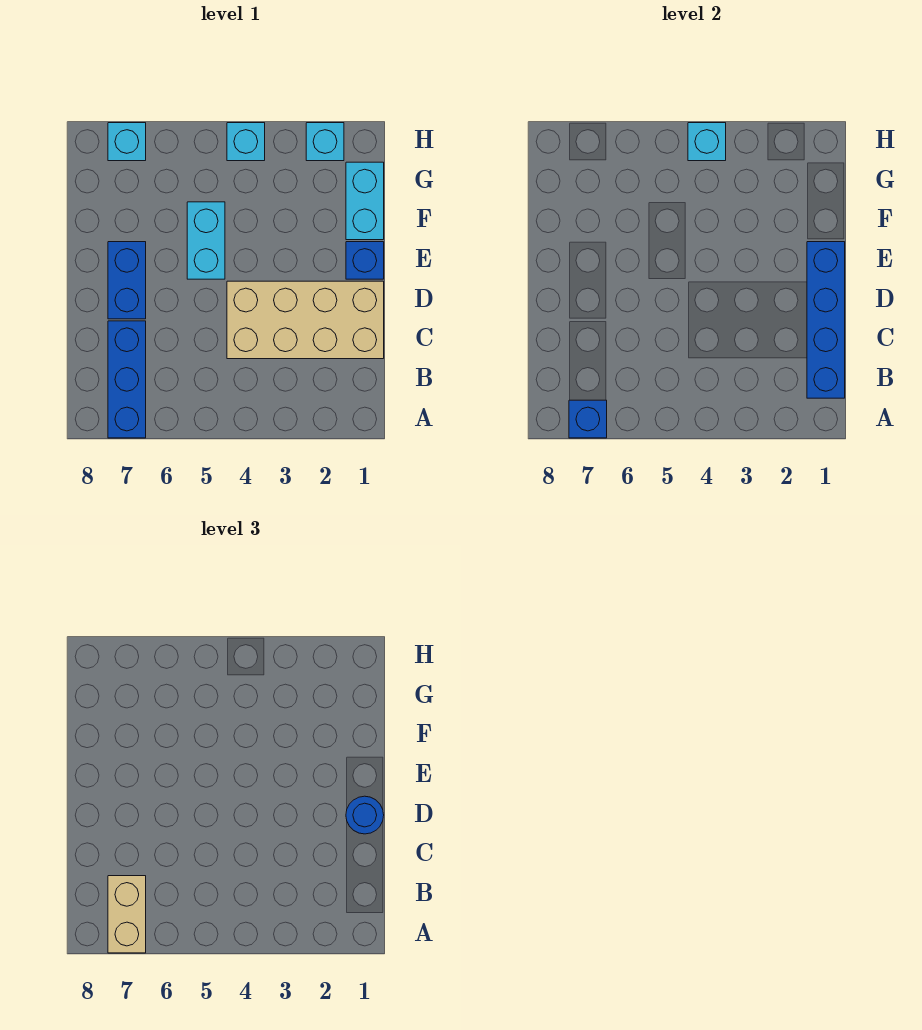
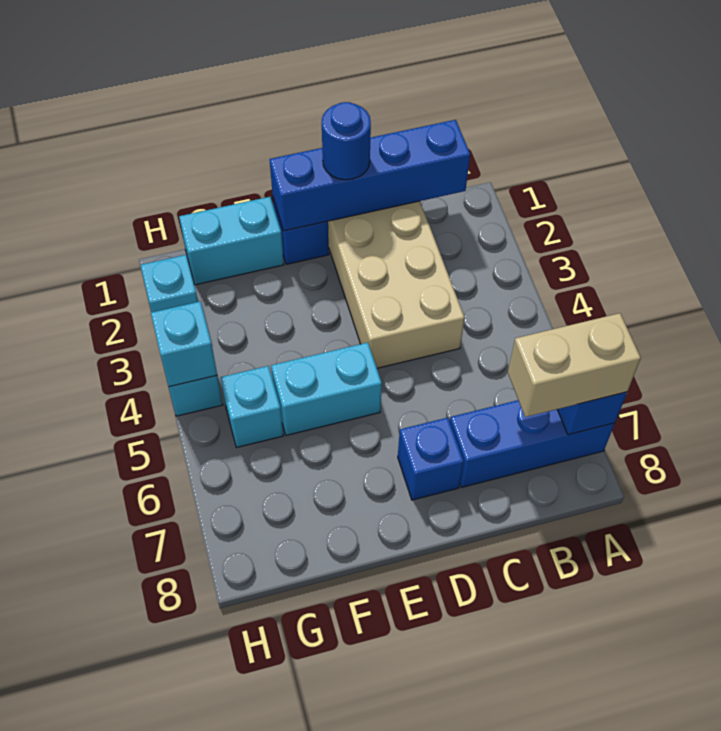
blue brick D7:E7 level 1 -> blue brick D7 level 1
cyan brick H7 level 1 -> cyan brick G5 level 1

